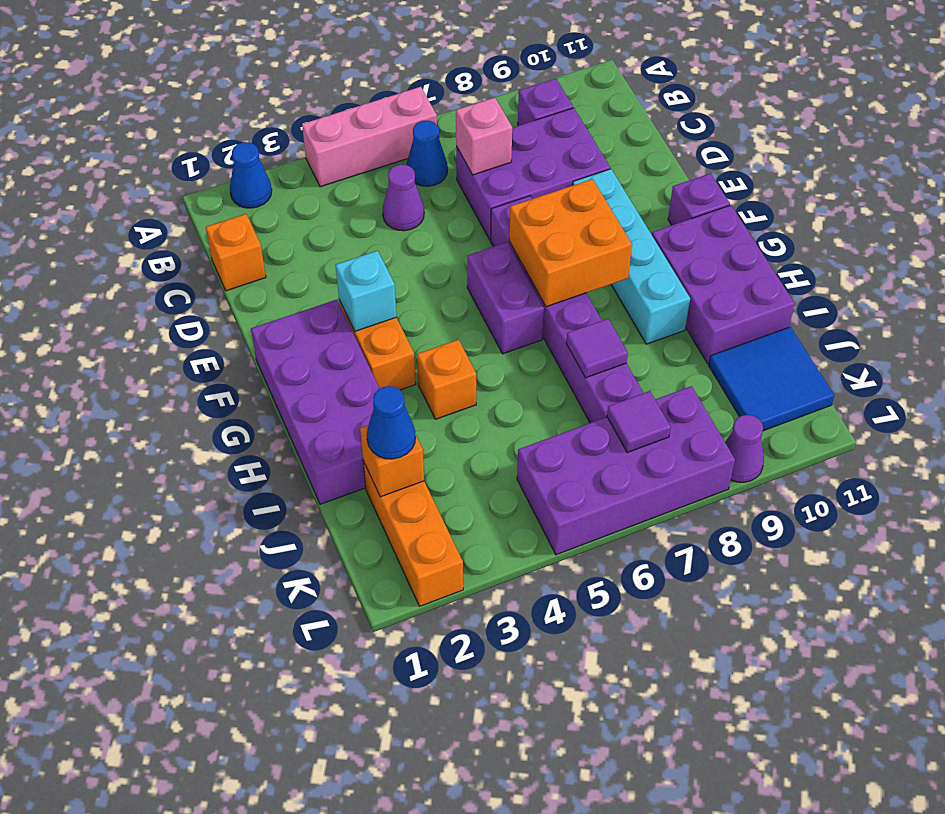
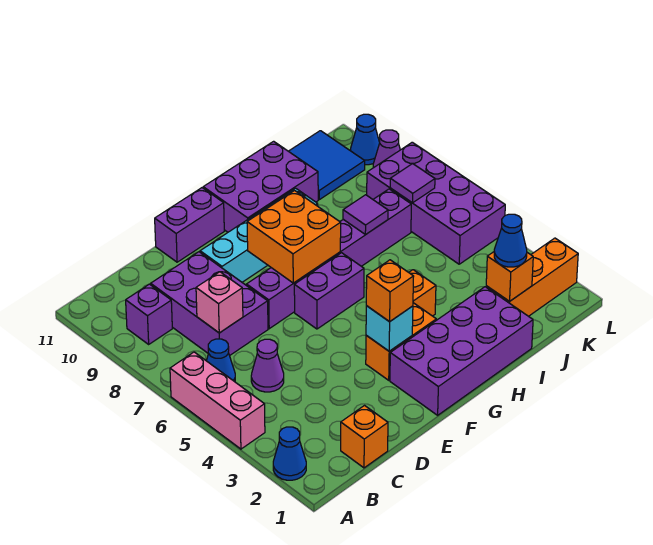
none -> orange brick F3 level 3
purple brick F11 level 1 -> purple brick E11:F11 level 1
none -> blue cone L10 level 1

